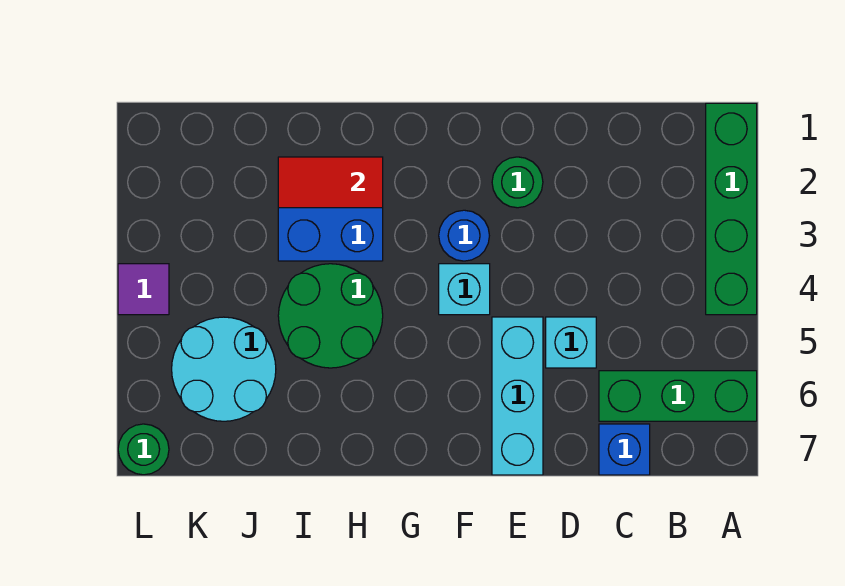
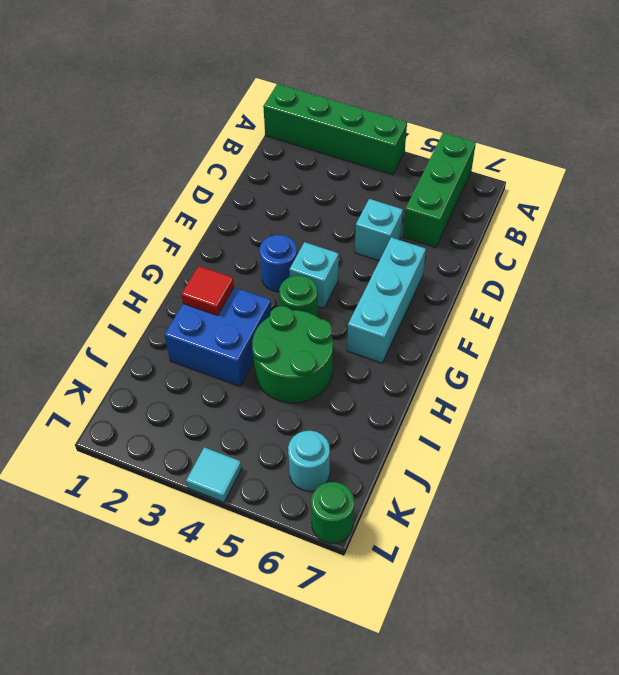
blue brick C7 level 1 -> none
green round brick E2 level 1 -> green round brick G4 level 1
cyan brick E5:E7 level 1 -> cyan brick E6:G6 level 1
red tile H2:I2 level 2 -> red tile H2 level 2
cyan round brick J5:K6 level 1 -> cyan round brick K6 level 1
purple tile L4 level 1 -> cyan tile L4 level 1

